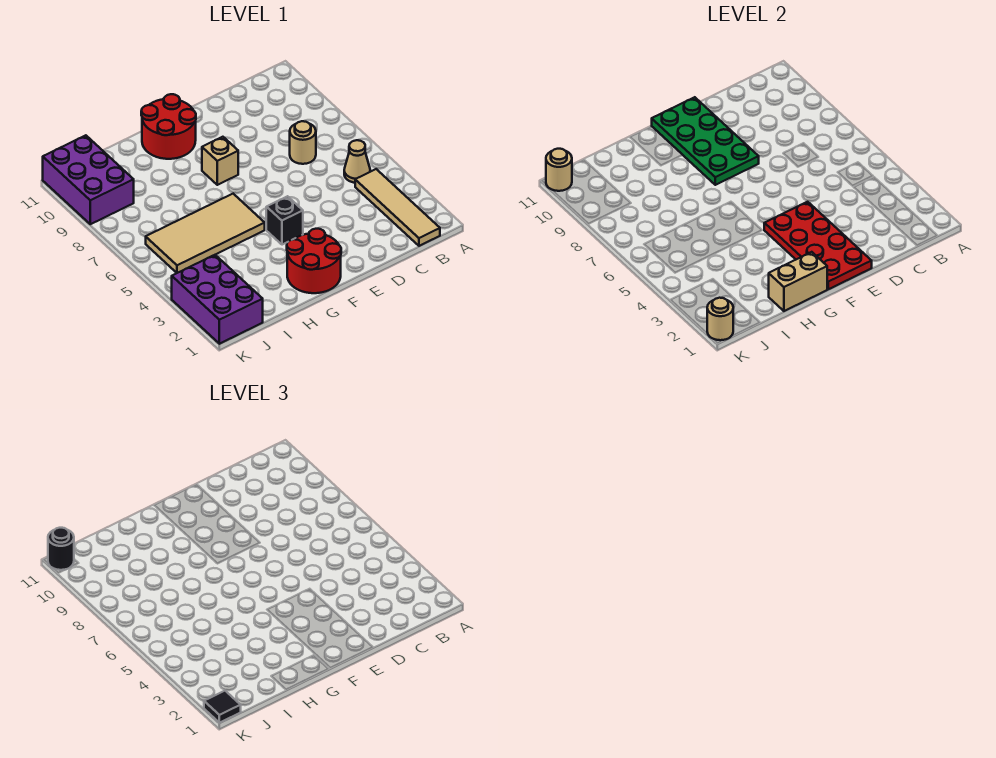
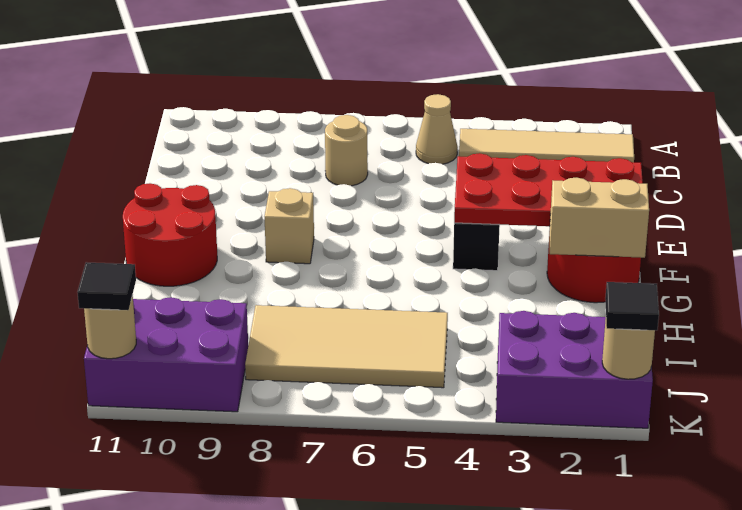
green plate E8:F11 level 2 -> none
tan brick G1:H1 level 2 -> tan brick G1:G2 level 2
tan tile G5:J6 level 1 -> tan tile I5:J8 level 1
black round brick K11 level 3 -> black tile K11 level 3

